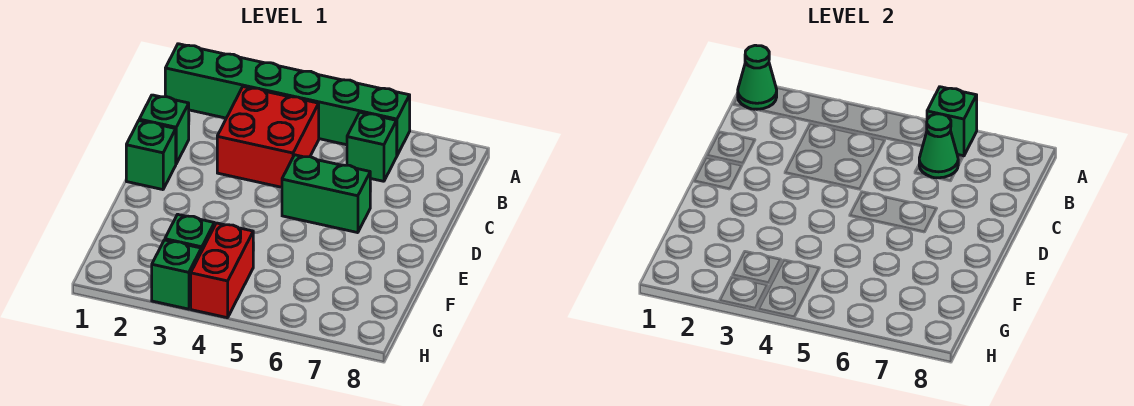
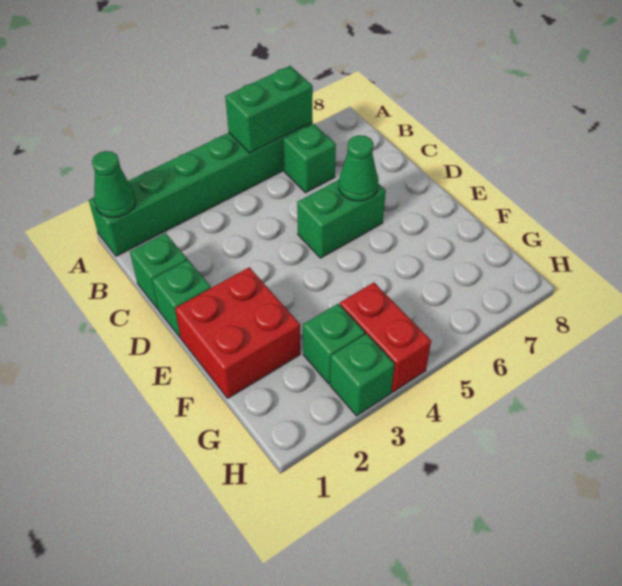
green brick A6 level 2 -> green brick A5:A6 level 2
red brick B3:C4 level 1 -> red brick E1:F2 level 1
green cone B6 level 2 -> green cone D6 level 2

